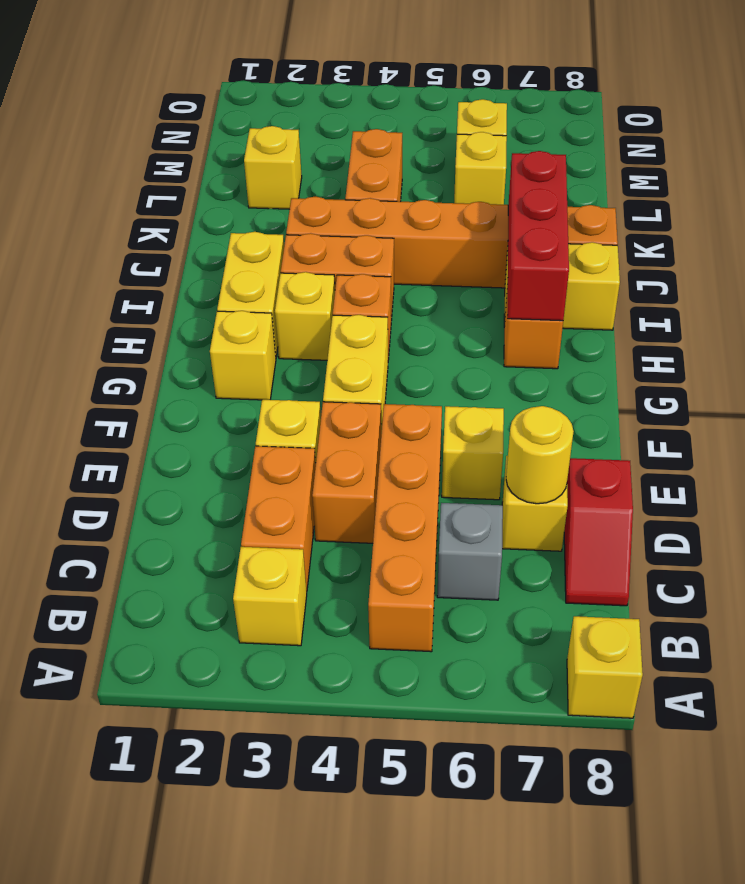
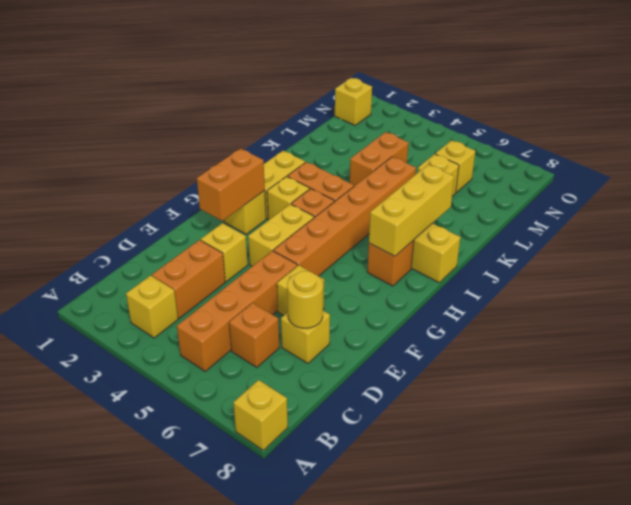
grey brick C6 level 1 -> orange brick C6 level 1
red slope C8:D8 level 1 top D -> none
orange brick D4:E4 level 1 -> orange brick F2:G2 level 2
red brick H7:J7 level 2 -> yellow brick H7:J7 level 2
orange brick J3:J8 level 1 -> orange brick F5:K5 level 1
yellow brick L2 level 1 -> yellow brick N1 level 1

